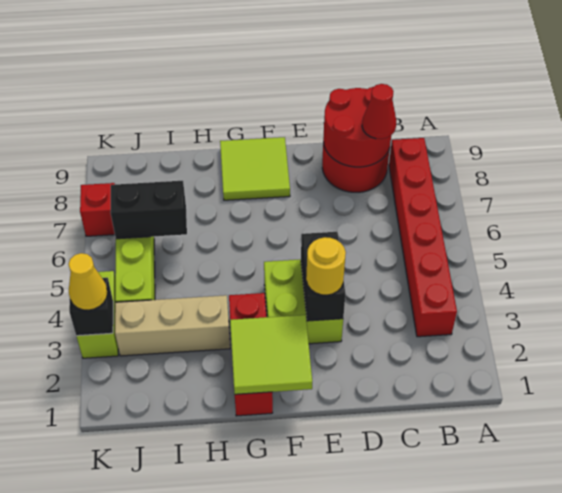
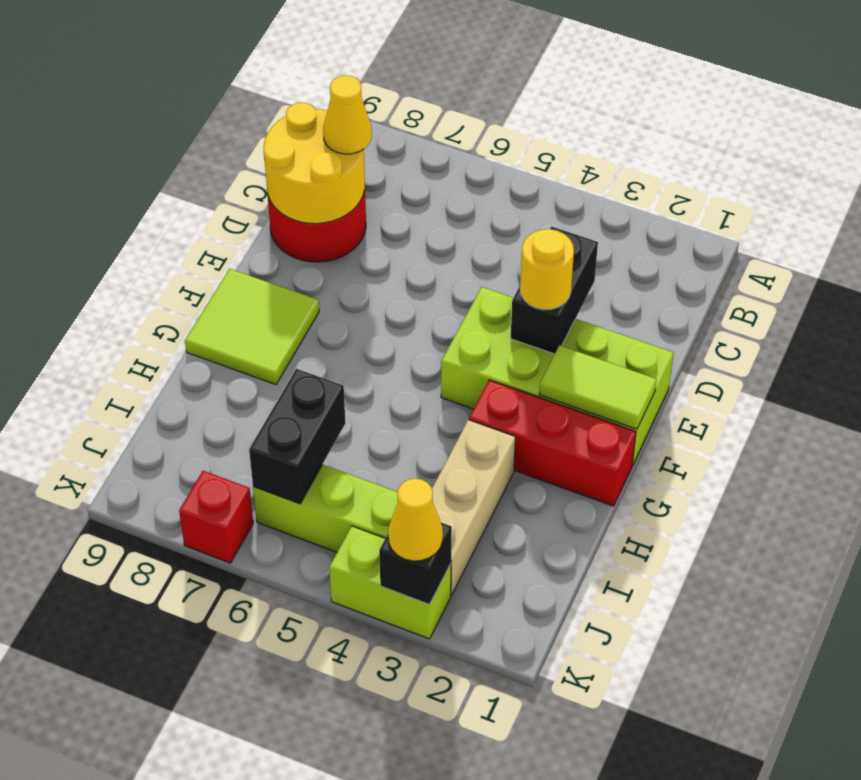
red brick B3:B8 level 1 -> none
red round brick C8:D9 level 2 -> yellow round brick C8:D9 level 2
red cone C8 level 3 -> yellow cone C8 level 3
lime brick E3:F4 level 1 -> lime brick E1:F4 level 1
black brick E3:E4 level 2 -> black brick D3:E3 level 2
lime tile F1:G2 level 2 -> lime tile F1:F2 level 2

